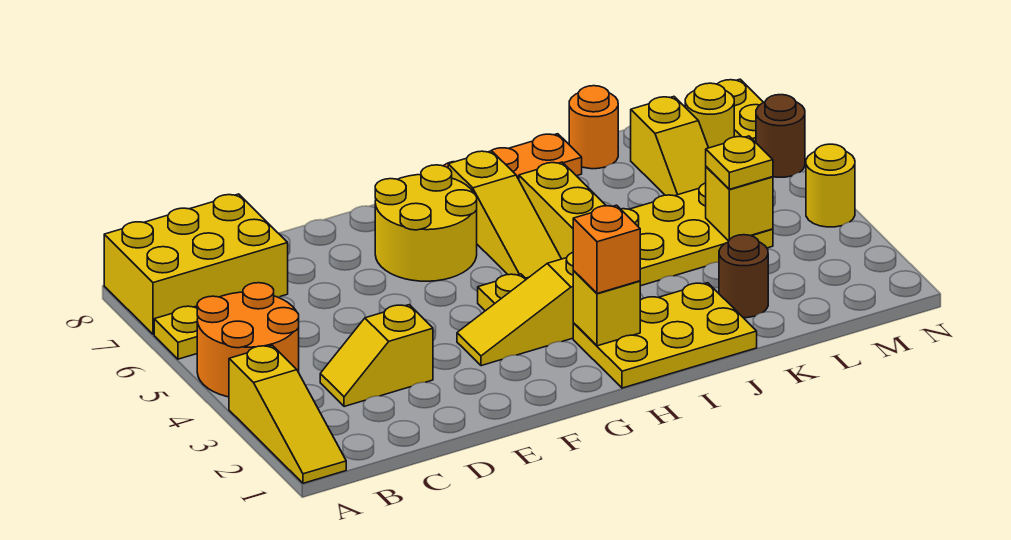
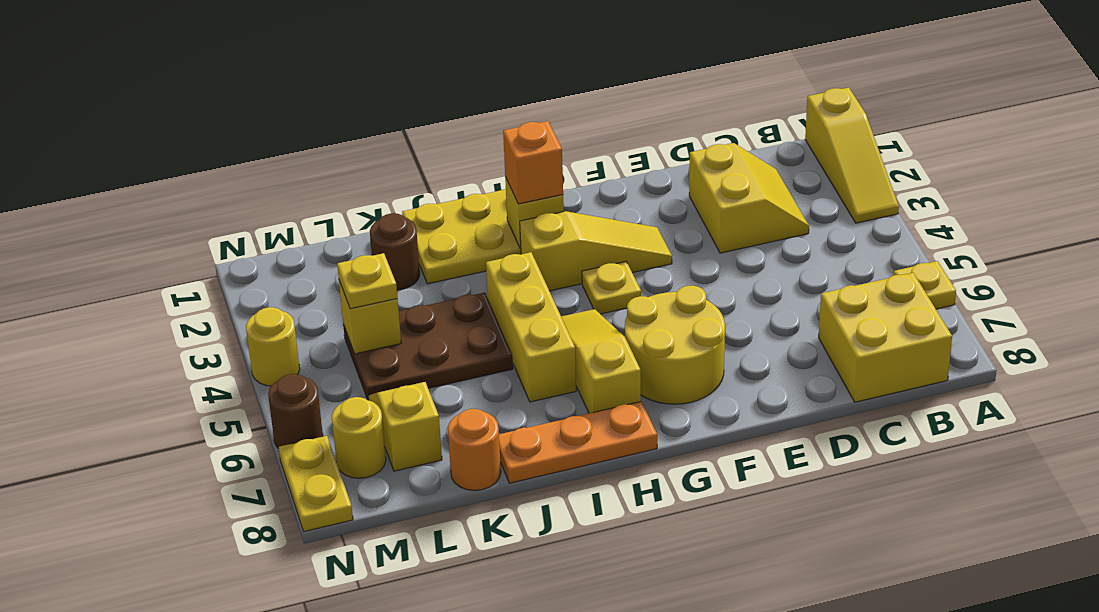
yellow slope A1:A3 level 1 top 3 -> yellow slope A1:A3 level 1 top 1
orange round brick A4:B5 level 1 -> none
yellow brick A7:C8 level 1 -> yellow brick B7:C8 level 1
yellow slope C3:D3 level 1 top D -> yellow slope C2:D3 level 1 top D
yellow plate J4:L5 level 1 -> brown plate J4:L5 level 1

